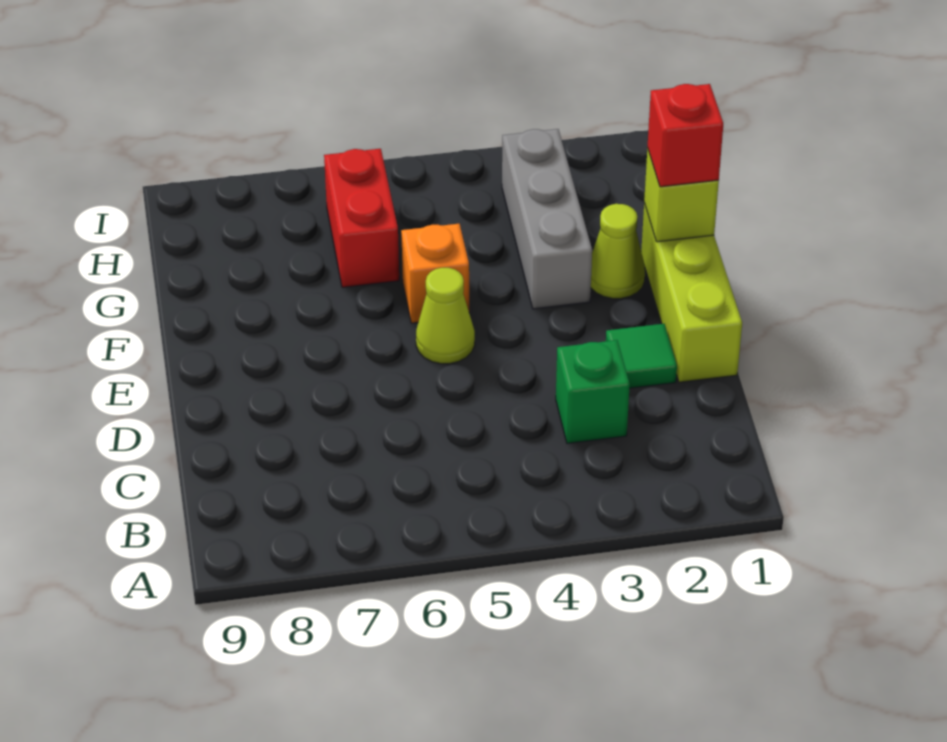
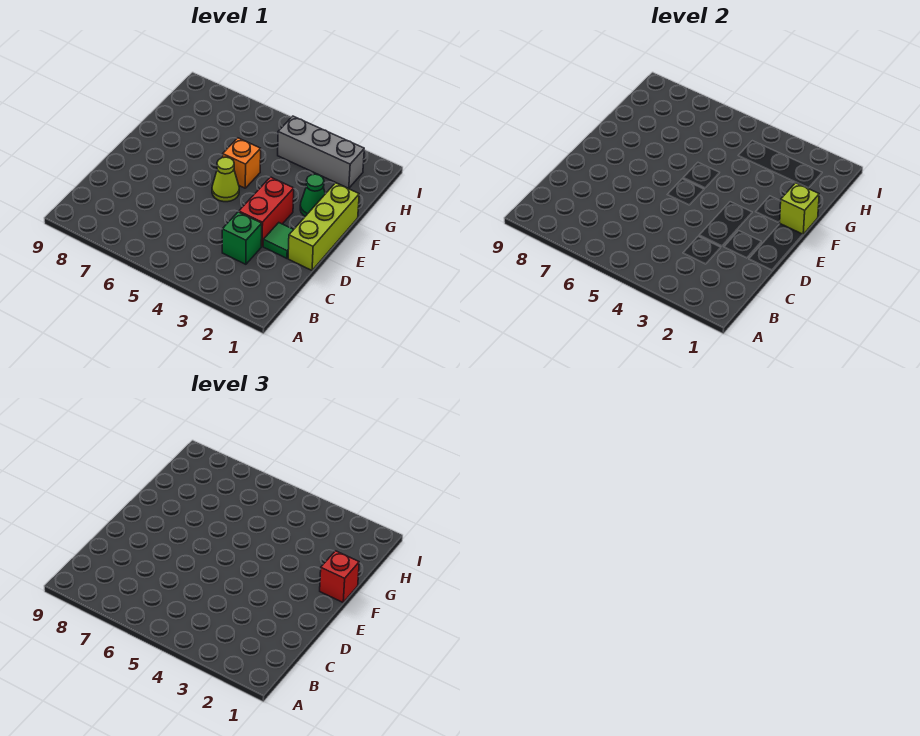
lime cone F2 level 1 -> green cone F2 level 1
grey brick F3:H3 level 1 -> grey brick H2:H4 level 1
red brick G6:H6 level 1 -> red brick D3:E3 level 1

